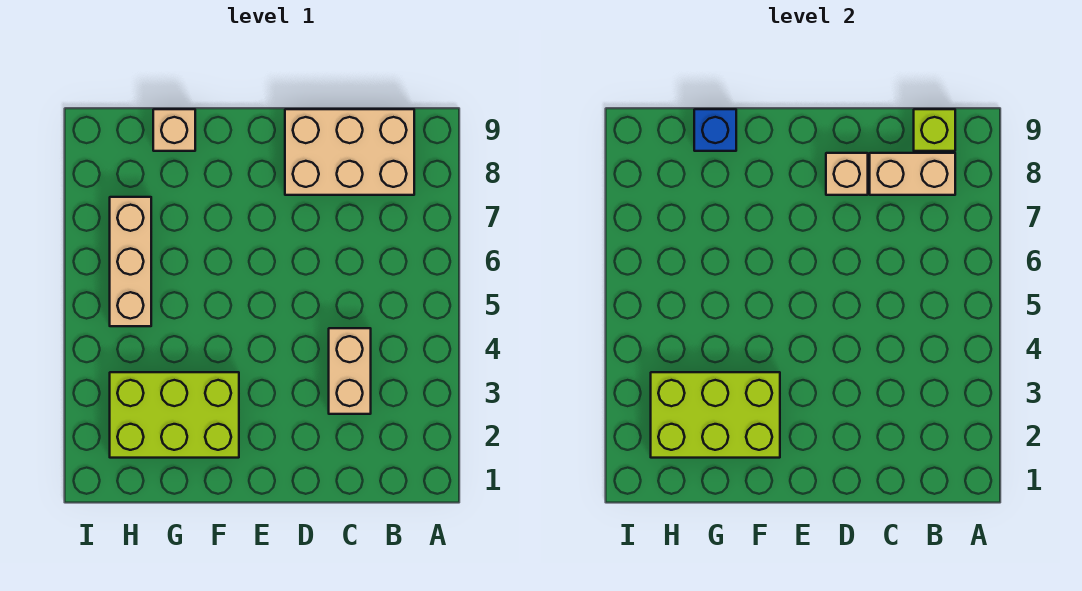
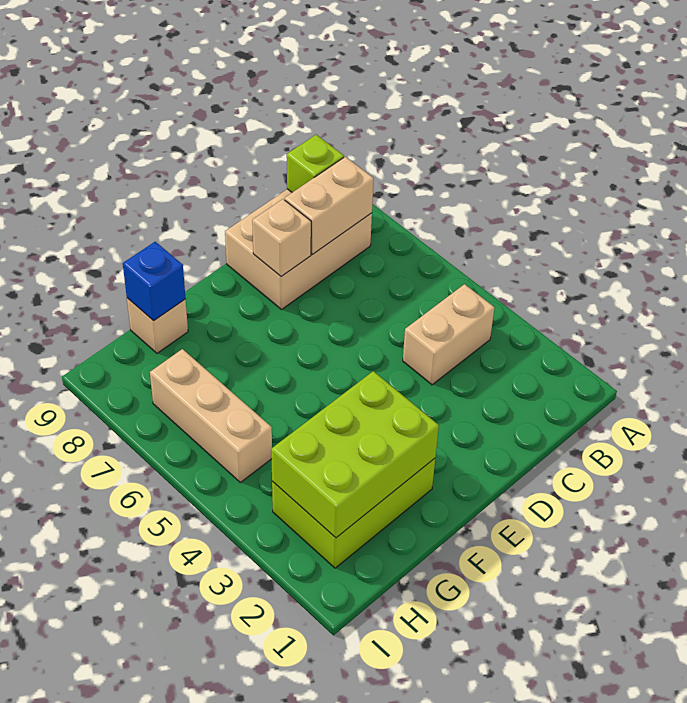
tan brick C3:C4 level 1 -> tan brick B4:C4 level 1

